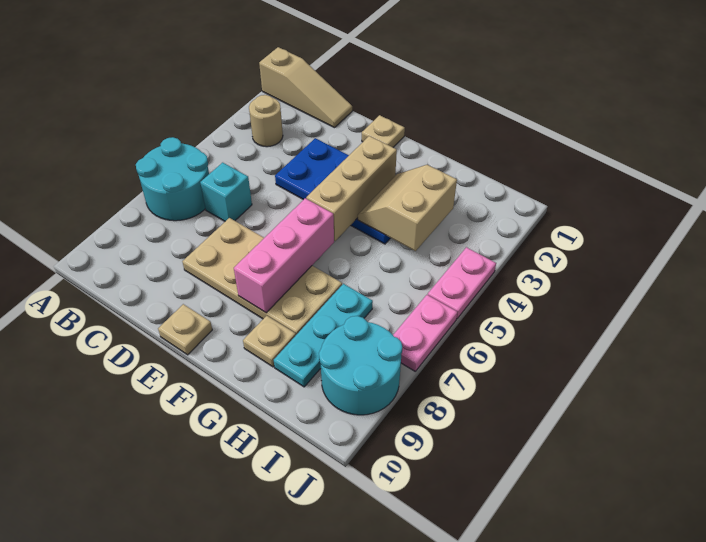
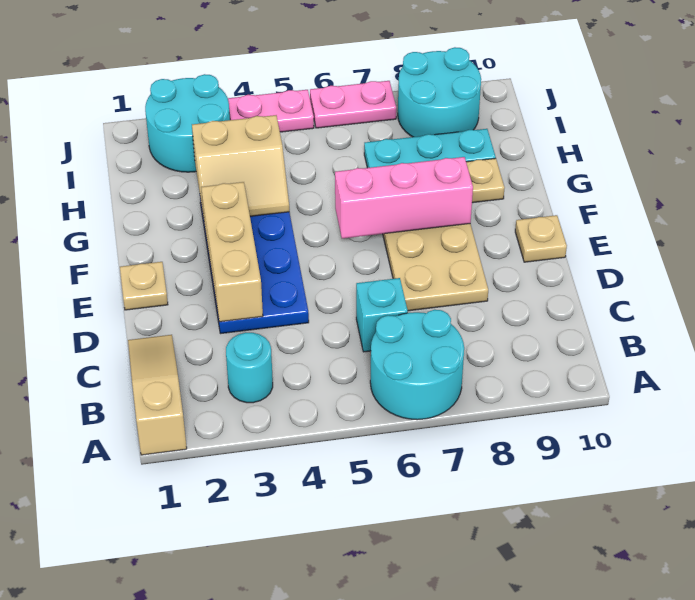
tan round brick B3 level 1 -> cyan round brick B3 level 1
tan brick F3:F5 level 2 -> tan brick D3:F3 level 2
none -> cyan round brick I2:J3 level 1

